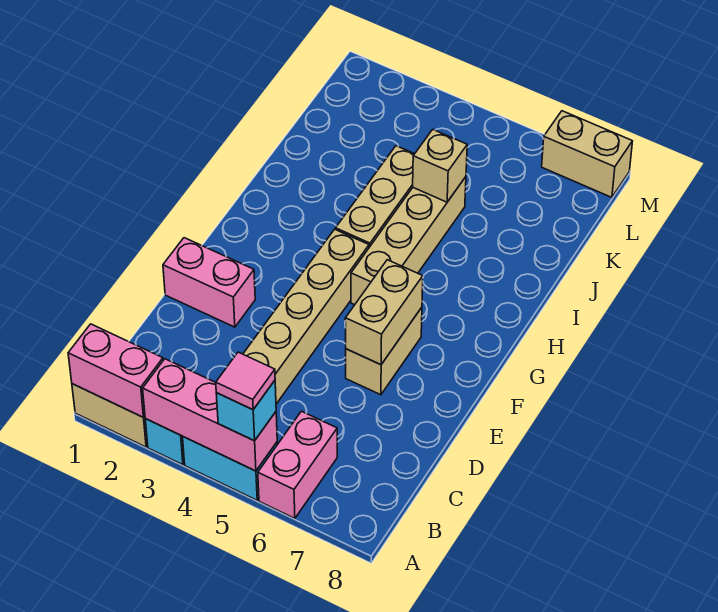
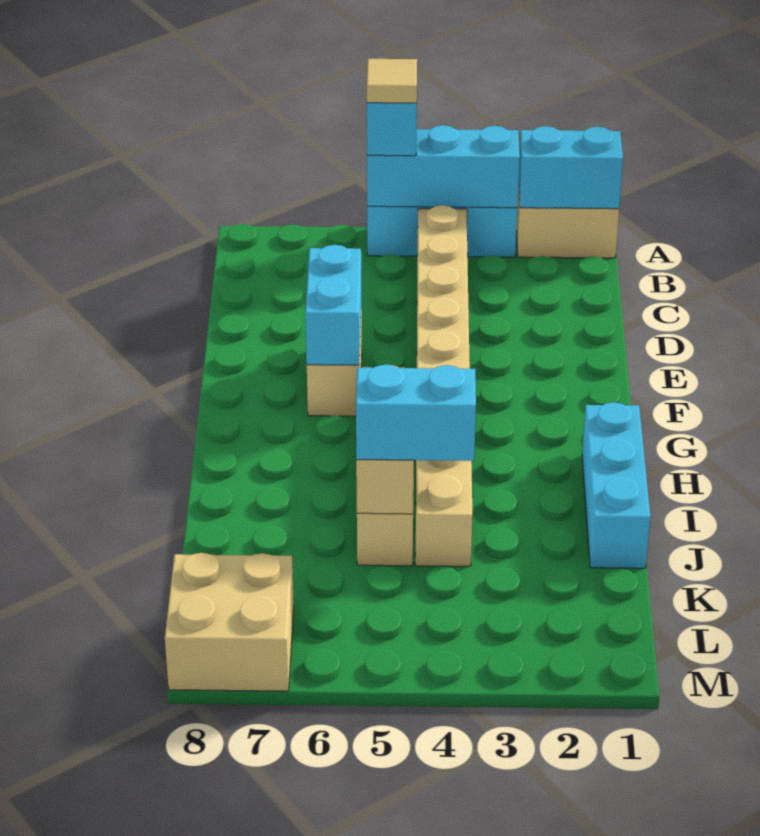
pink brick A1:A2 level 2 -> cyan brick A1:A2 level 2
pink brick A3:A5 level 2 -> cyan brick A3:A5 level 2
pink tile A5 level 4 -> tan tile A5 level 4
pink brick A6:B6 level 1 -> none
pink brick E1:E2 level 1 -> none
tan brick E6:F6 level 2 -> cyan brick E6:F6 level 2
none -> cyan brick H1:J1 level 1
none -> cyan brick J4:J5 level 3
tan brick M7:M8 level 1 -> tan brick L7:M8 level 1

